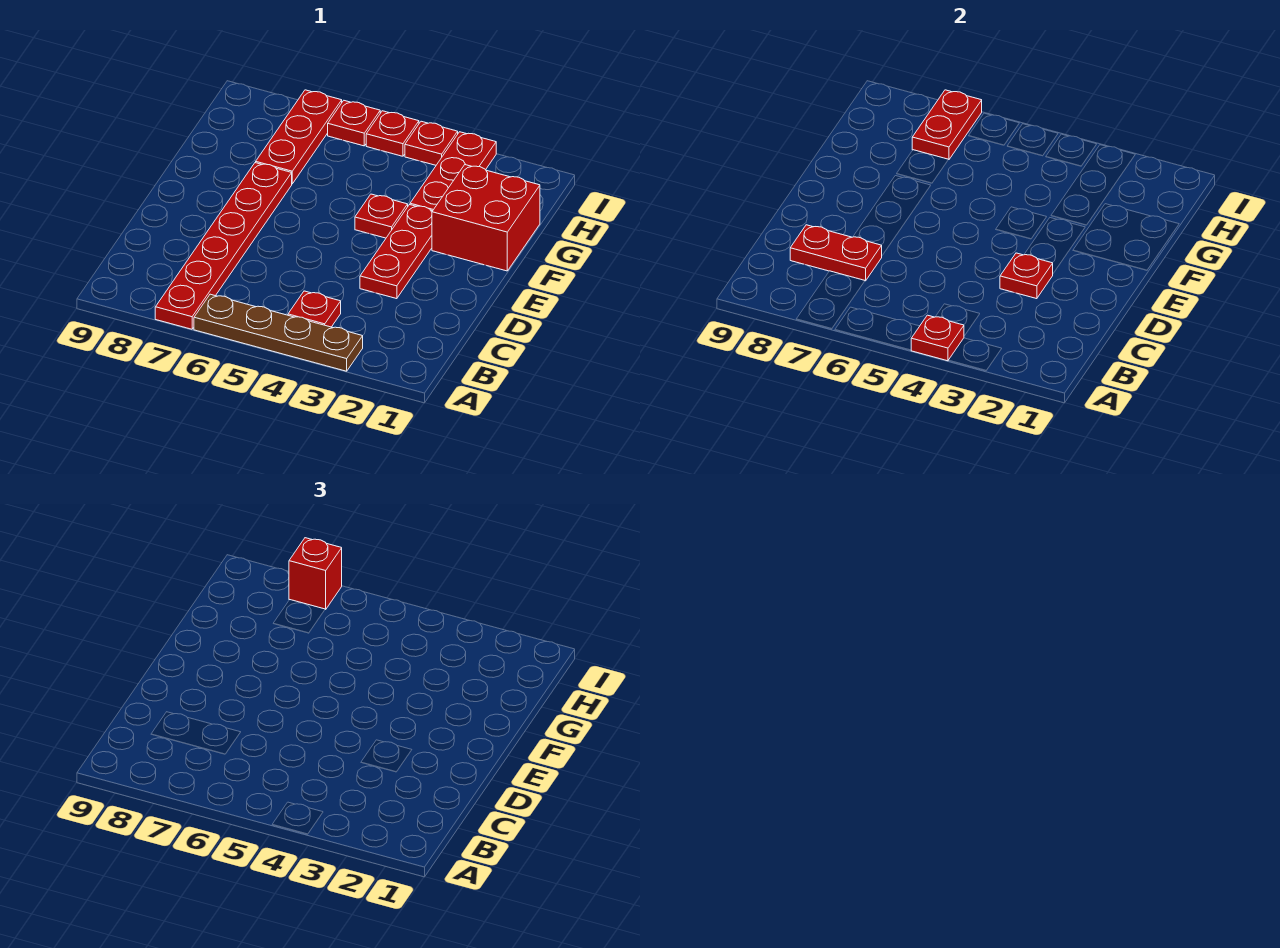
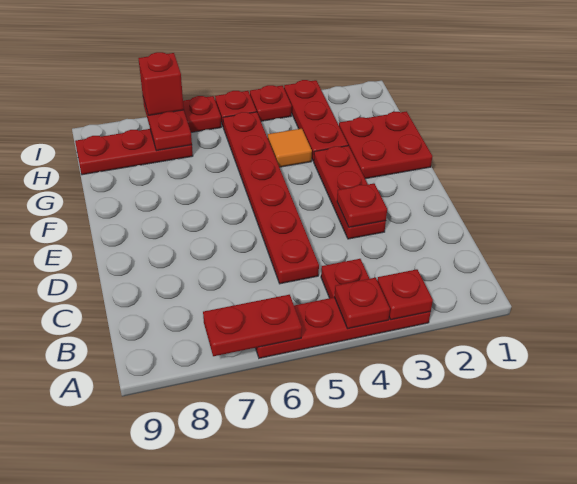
brown plate A3:A6 level 1 -> red plate A3:A6 level 1
red plate A7:F7 level 1 -> red plate C5:H5 level 1
red plate C7:C8 level 2 -> red plate A6:A7 level 2
red brick F1:G2 level 1 -> red plate F1:G2 level 1
red plate F4 level 1 -> red plate A3 level 2
none -> orange tile G4 level 1
red plate G7:I7 level 1 -> red plate H7:H9 level 1

